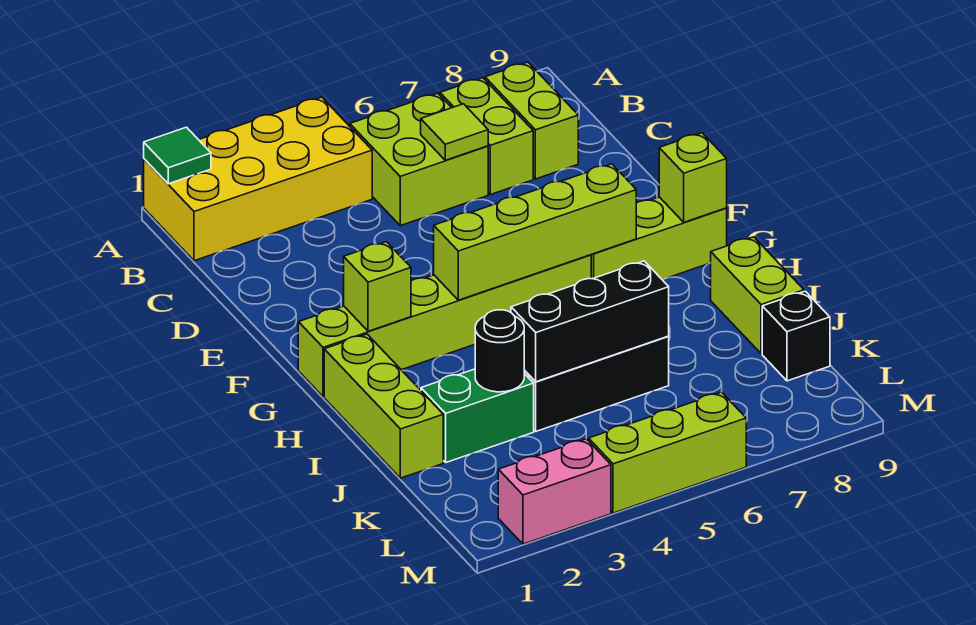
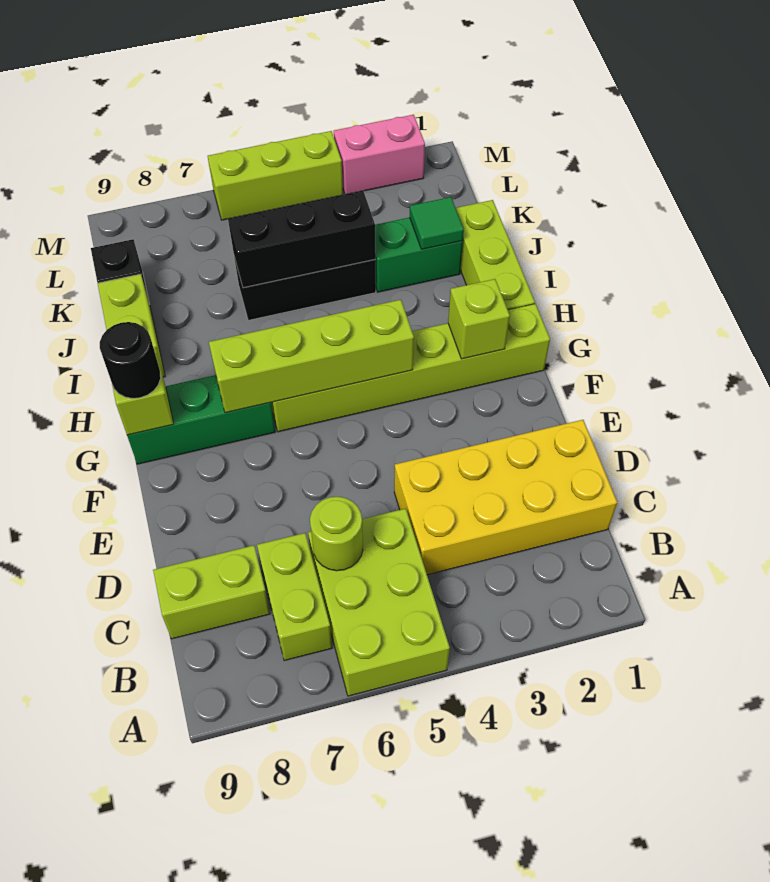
yellow brick A1:B4 level 1 -> yellow brick C1:D4 level 1
green tile A1 level 2 -> green tile J2 level 2
lime brick B5:C6 level 1 -> lime brick A5:C6 level 1
lime brick B8:C8 level 1 -> lime brick C8:C9 level 1
lime tile C6 level 2 -> lime round brick C6 level 2
lime brick G7:G9 level 1 -> green brick G7:G9 level 1
black round brick J3 level 2 -> black round brick G9 level 3

